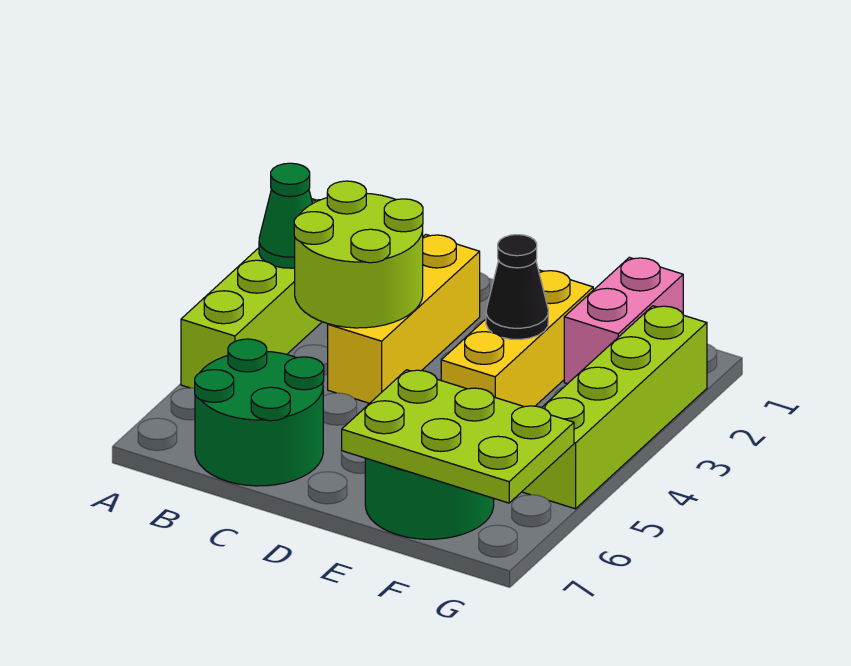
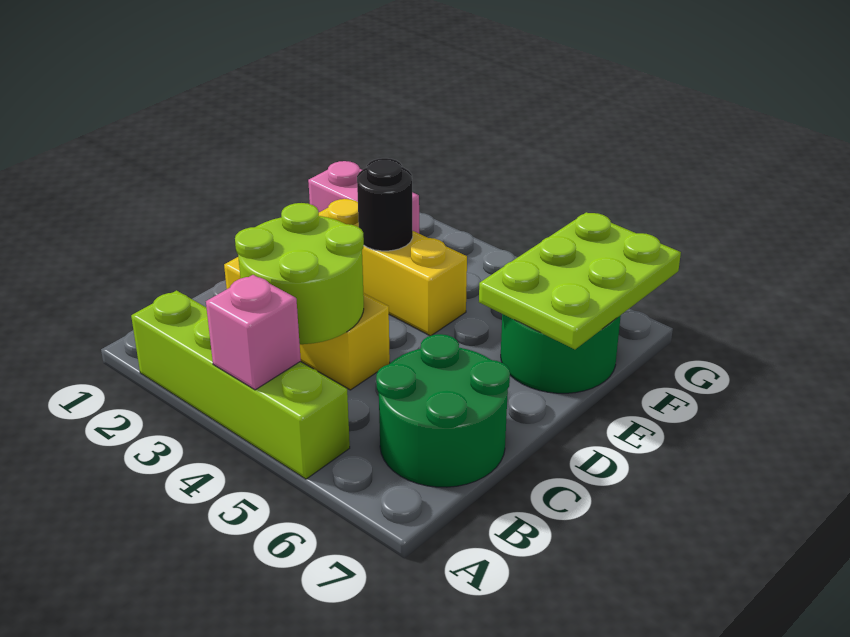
green cone A3 level 2 -> none
none -> pink brick A4 level 2
black cone E3 level 2 -> black round brick E3 level 2
lime brick G2:G5 level 1 -> none

